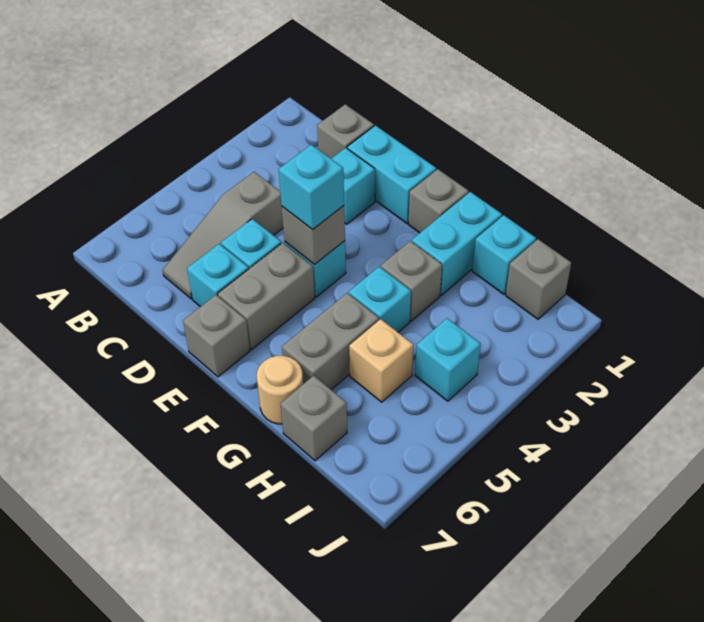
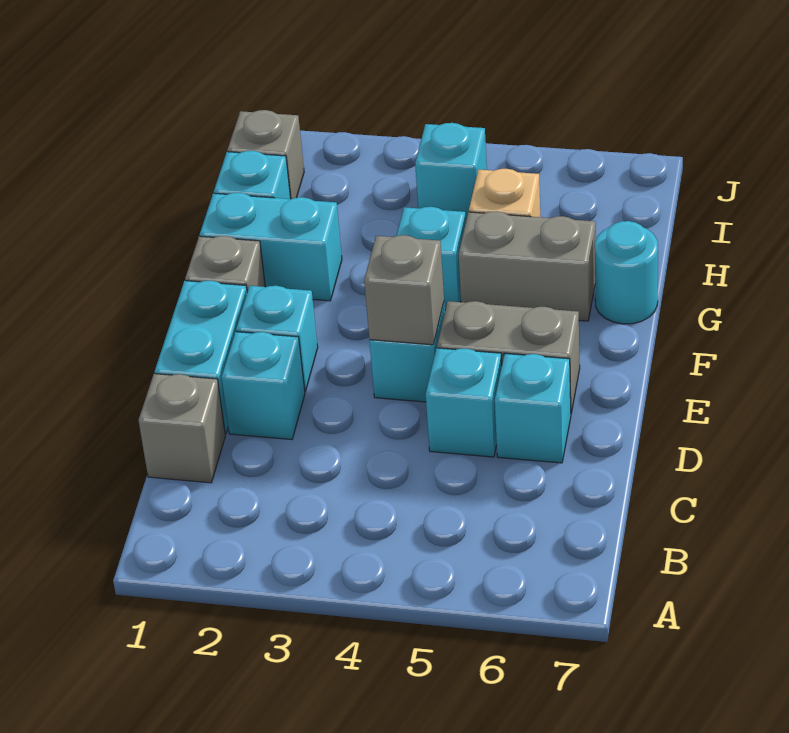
grey slope C4:C6 level 1 top 4 -> none
cyan brick E4 level 3 -> cyan brick E2 level 1
grey brick E7 level 1 -> none
grey brick G3 level 1 -> none
tan round brick G7 level 1 -> cyan round brick G7 level 1
grey brick H7 level 1 -> none

